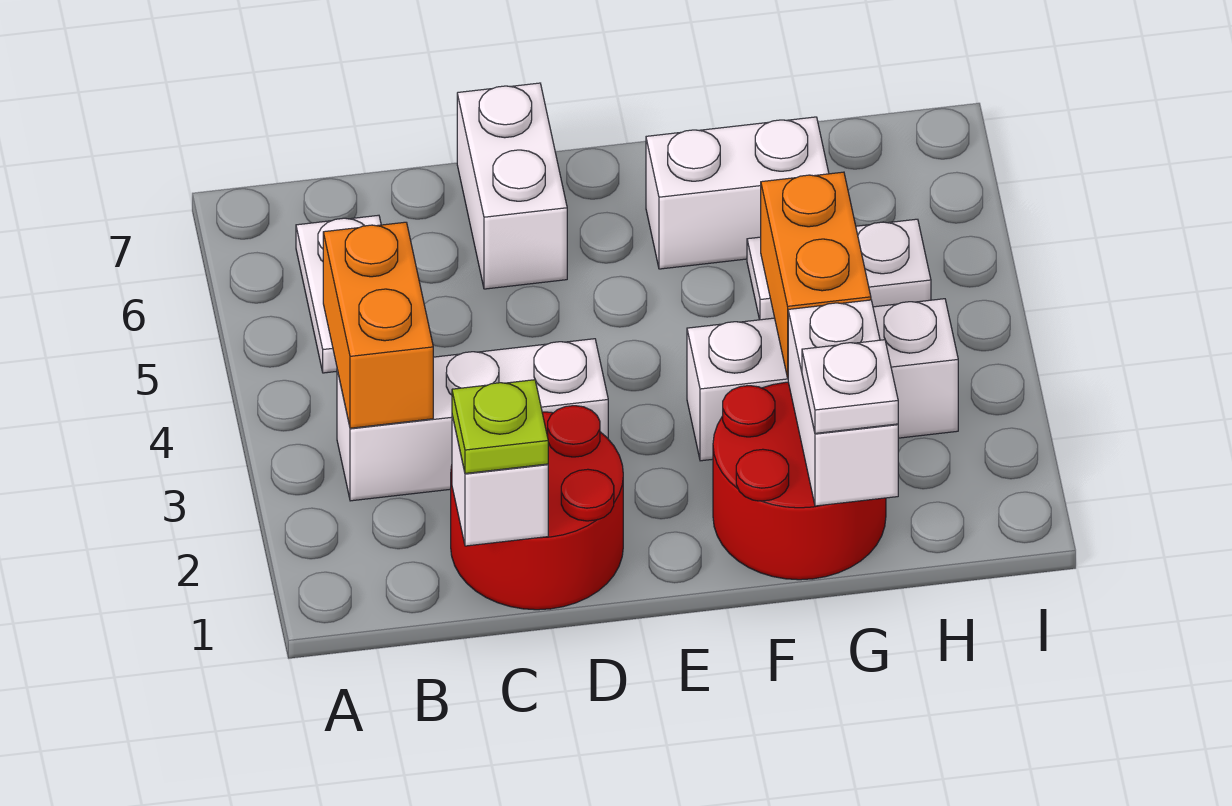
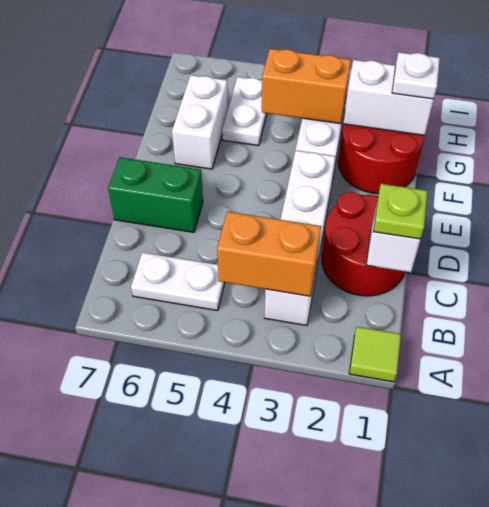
none -> lime tile A1 level 1
white brick B3:D3 level 1 -> white brick B3:E3 level 1
white brick D6:D7 level 1 -> green brick D6:D7 level 1

